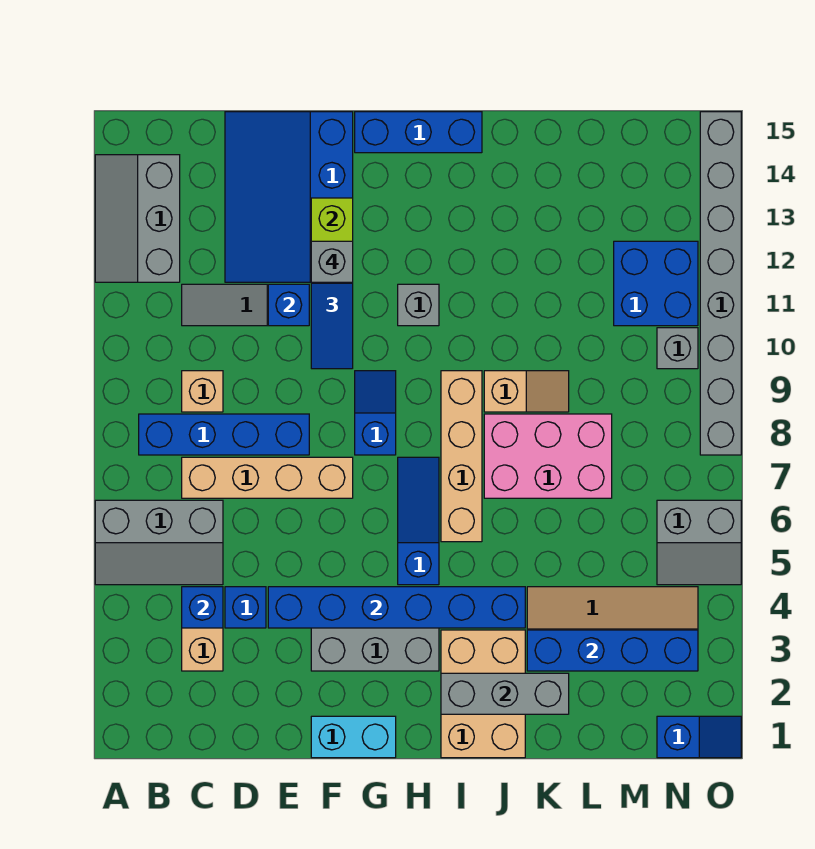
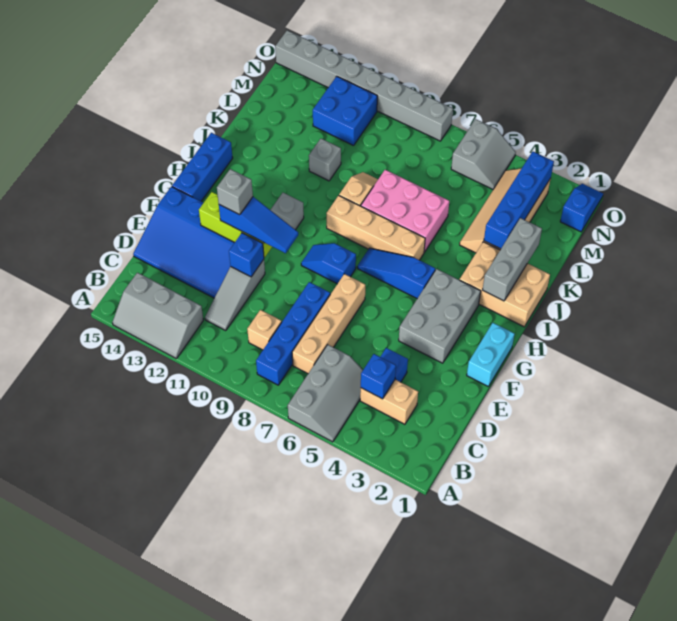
blue brick E4:J4 level 2 -> none
pink brick J7:L8 level 1 -> pink brick J6:K8 level 1
grey brick N10 level 1 -> grey brick K11 level 1

